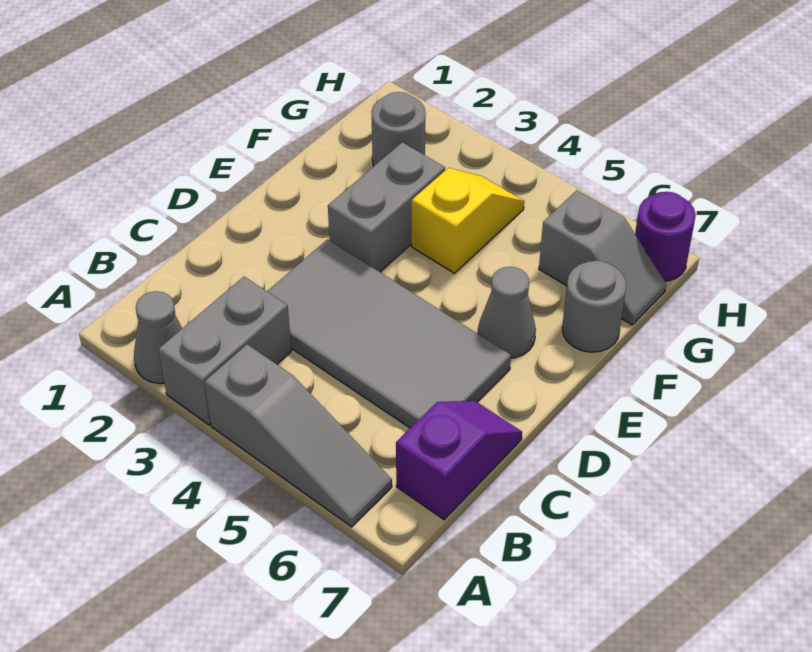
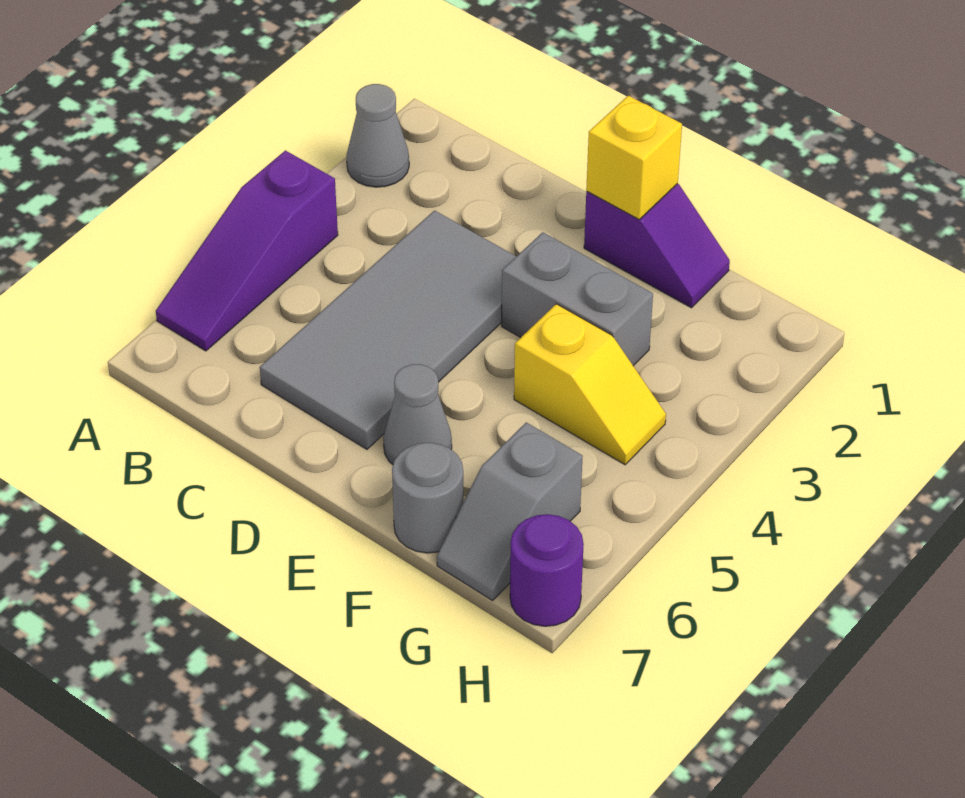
grey brick A3:B3 level 1 -> none
grey slope A4:A6 level 1 top 4 -> purple slope A4:A6 level 1 top 4
purple slope B7:C7 level 1 top B -> purple slope E1:F1 level 1 top E
none -> yellow brick E1 level 2
grey round brick G2 level 1 -> none

